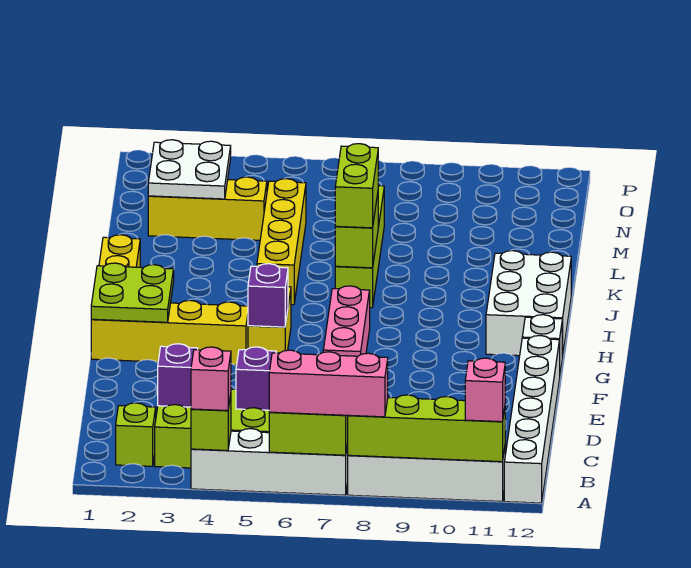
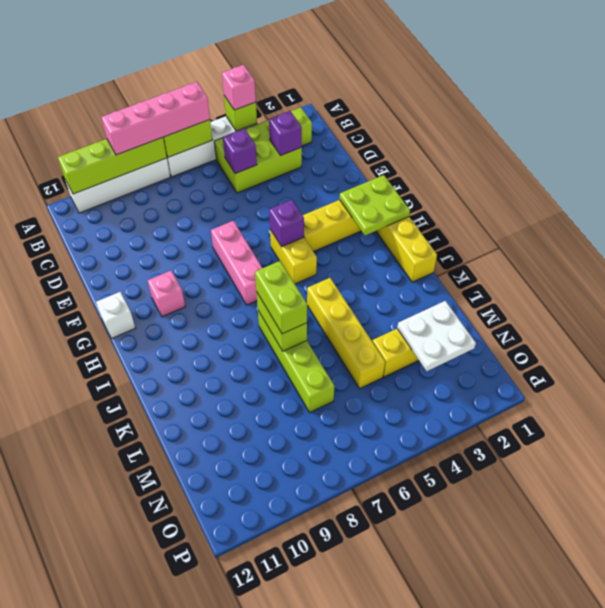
pink brick A6:A8 level 3 -> pink brick A6:A9 level 3
pink brick A11 level 3 -> pink brick G10 level 1
white brick A12:F12 level 1 -> none
white brick H11:J12 level 1 -> none

